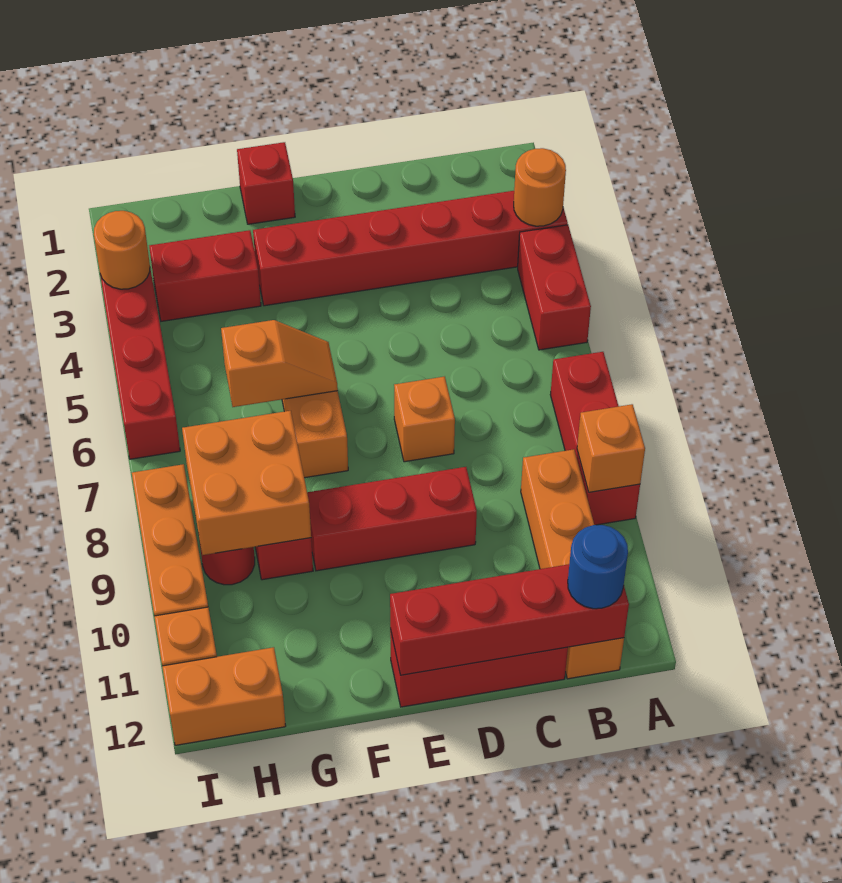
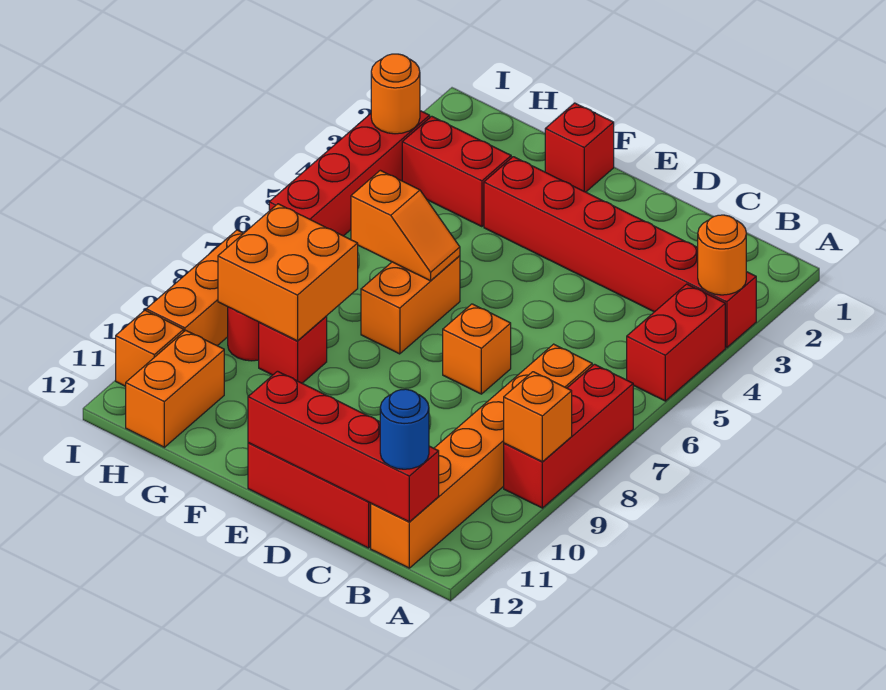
orange brick B9:B12 level 1 -> orange brick B7:B12 level 1
red brick D9:F9 level 1 -> none
orange brick H12:I12 level 1 -> orange brick H11:H12 level 1

